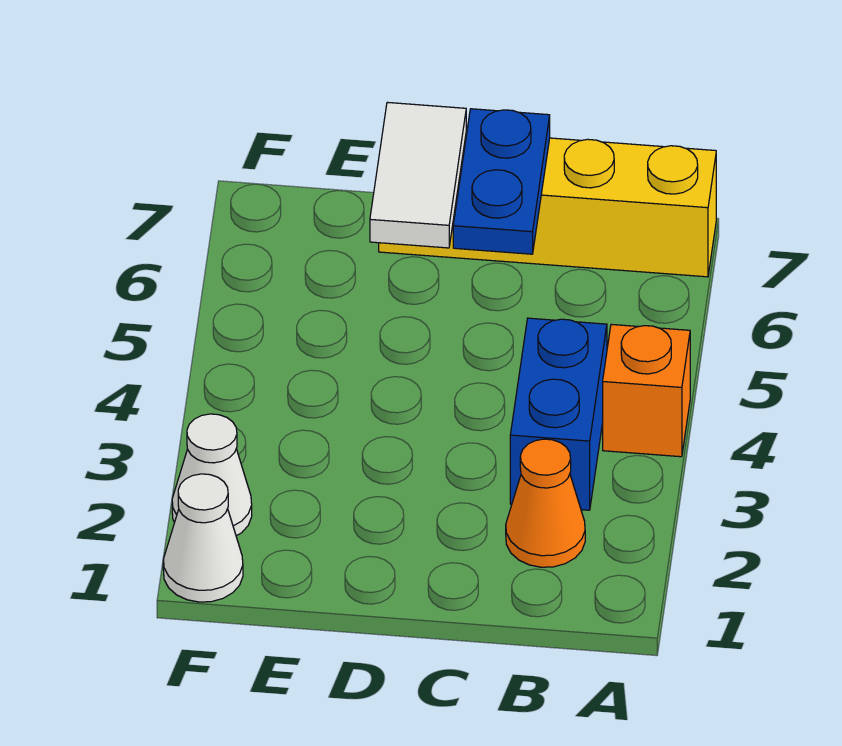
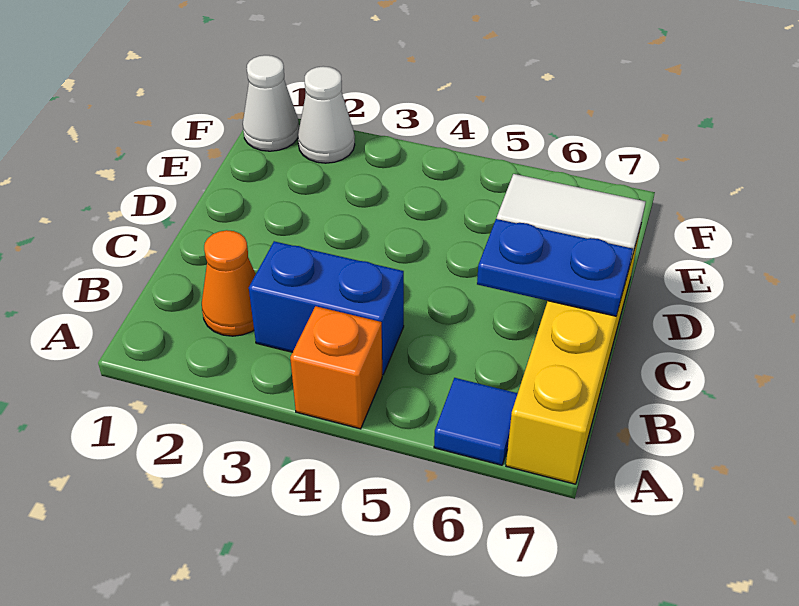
none -> blue tile A6 level 1

